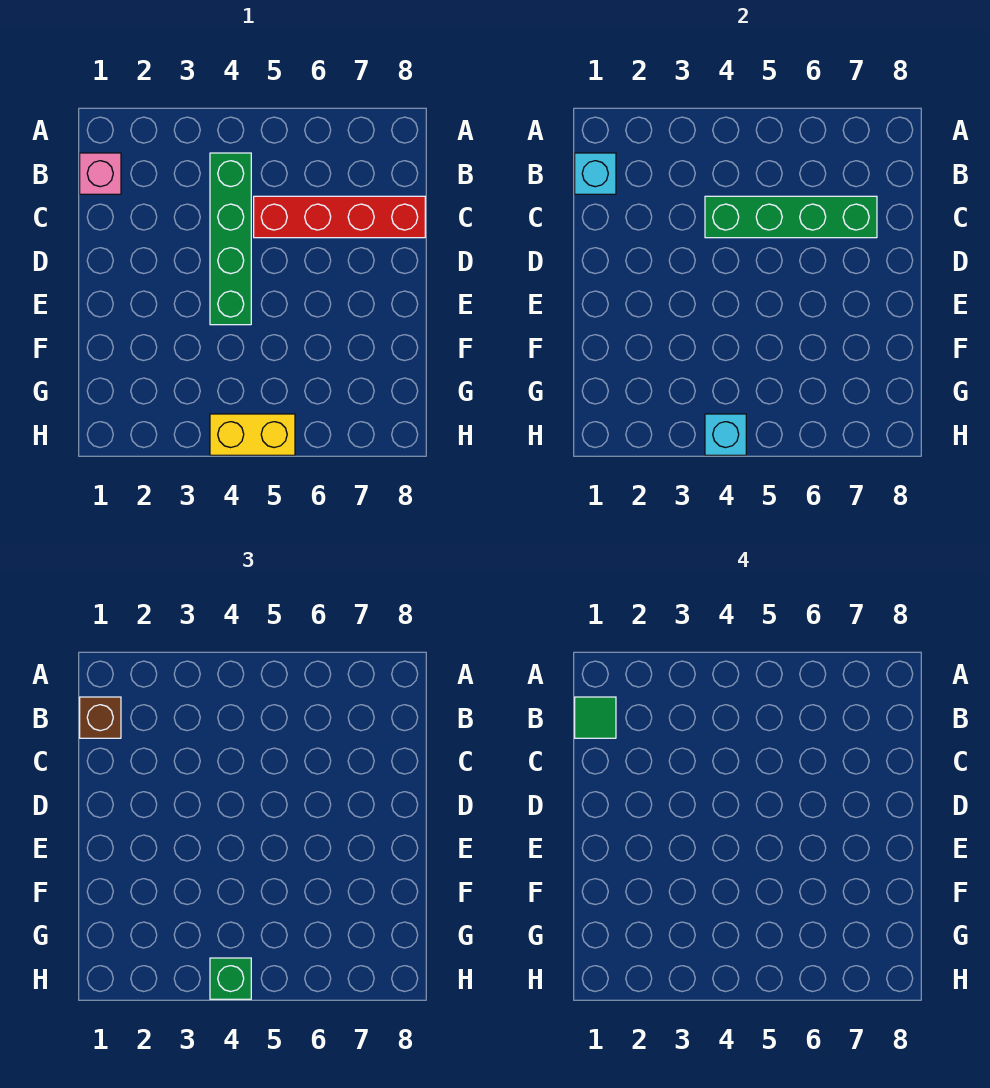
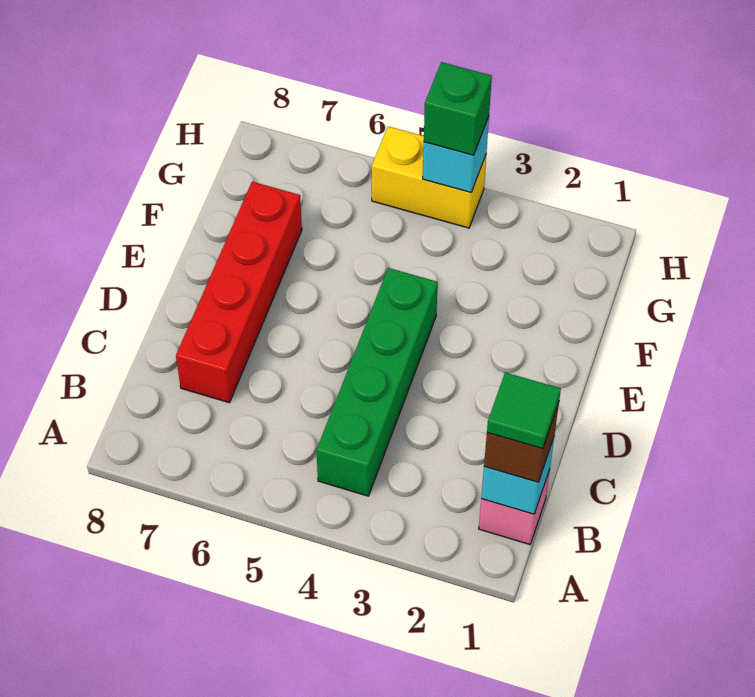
green brick C4:C7 level 2 -> none
red brick C5:C8 level 1 -> red brick C7:F7 level 1

